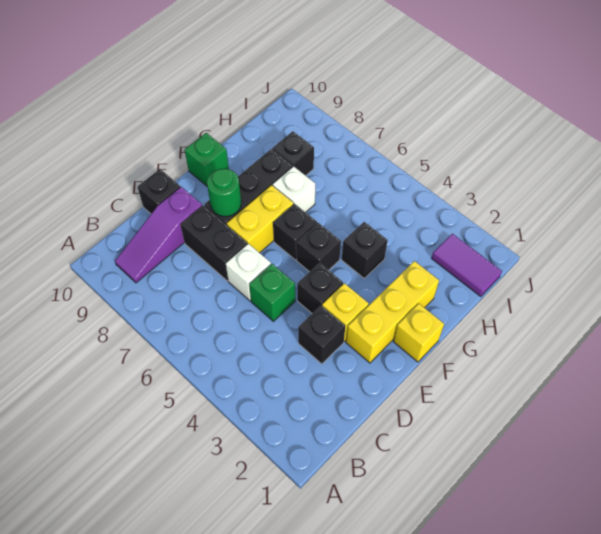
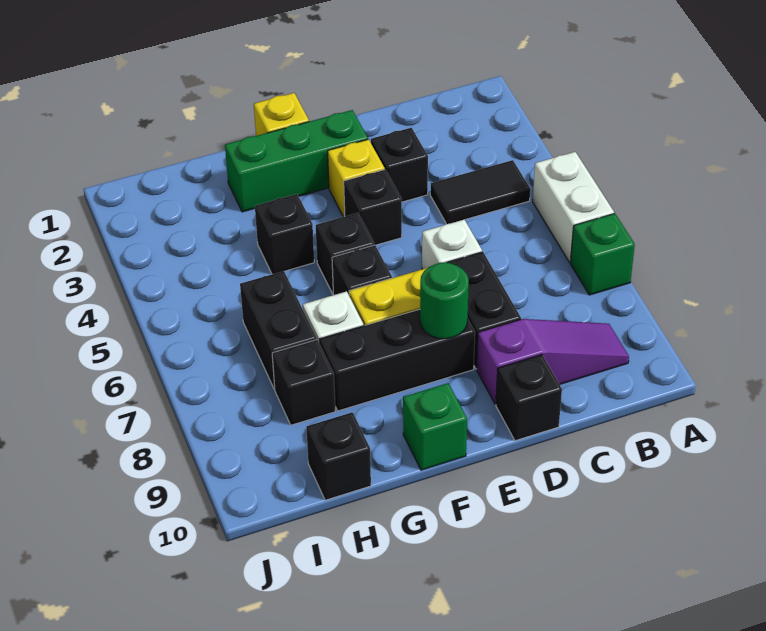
none -> white brick A5:A6 level 1
none -> black tile B4:C4 level 1
green brick D5 level 1 -> green brick A7 level 1
yellow brick E2:G2 level 1 -> green brick E2:G2 level 1
none -> black brick H6:H7 level 1
none -> black brick H10 level 1
purple tile I1:I2 level 1 -> none

